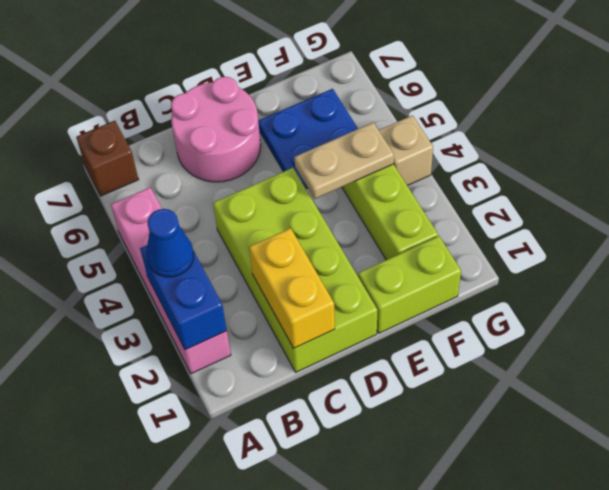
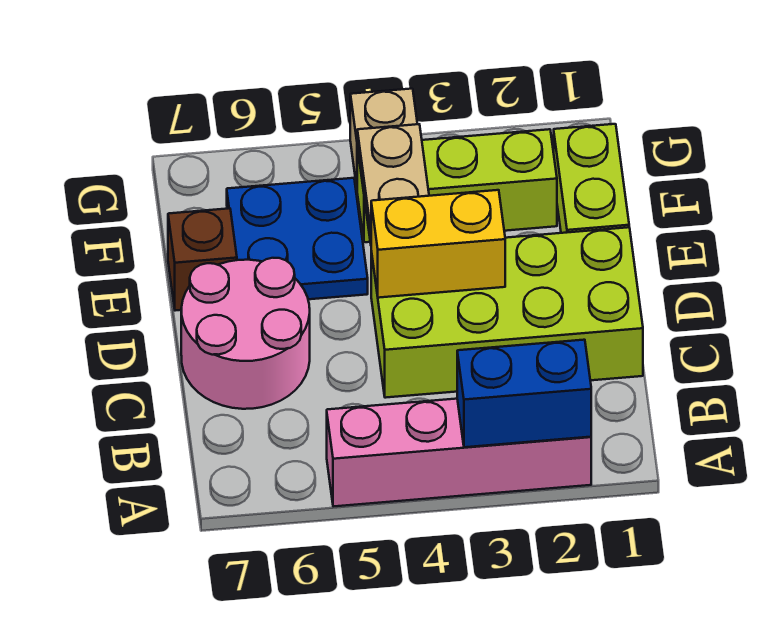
blue cone A3 level 3 -> none
brown brick A7 level 1 -> brown brick E7 level 1
yellow brick C1:C2 level 2 -> yellow brick D3:D4 level 2

